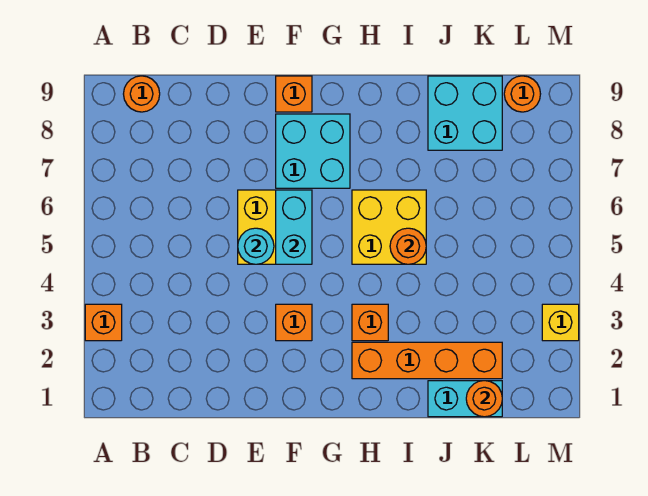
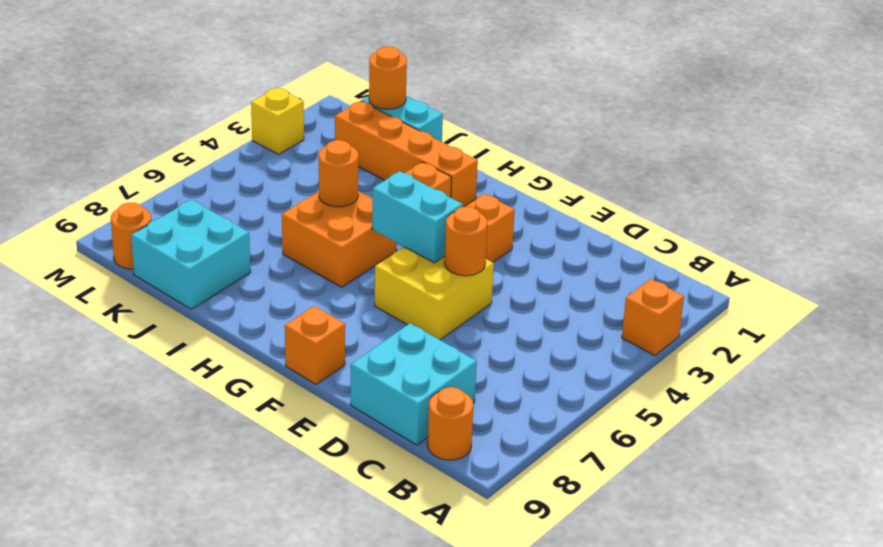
cyan round brick E5 level 2 -> orange round brick E5 level 2
cyan brick F5:F6 level 2 -> cyan brick F5:G5 level 2
cyan brick F7:G8 level 1 -> cyan brick C8:D9 level 1
yellow brick H5:I6 level 1 -> orange brick H5:I6 level 1

